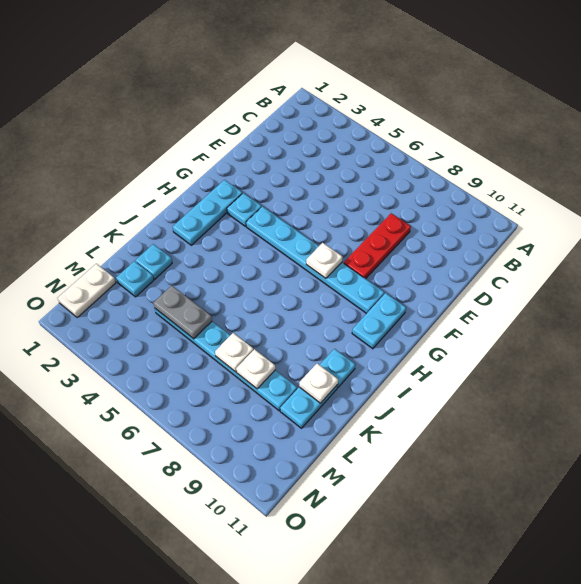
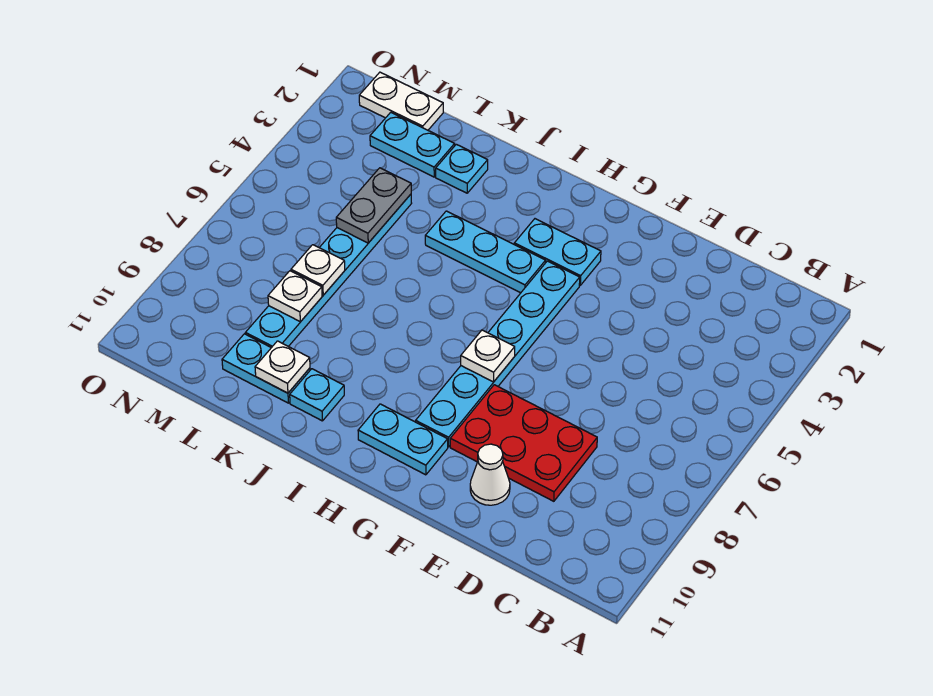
red plate D8:F8 level 1 -> red plate D8:F9 level 1
none -> white cone E10 level 1
cyan plate G2:I2 level 1 -> cyan plate H4:J4 level 1
cyan plate G3 level 1 -> cyan plate G3:H3 level 1
cyan plate L2 level 1 -> cyan plate L2:M2 level 1

